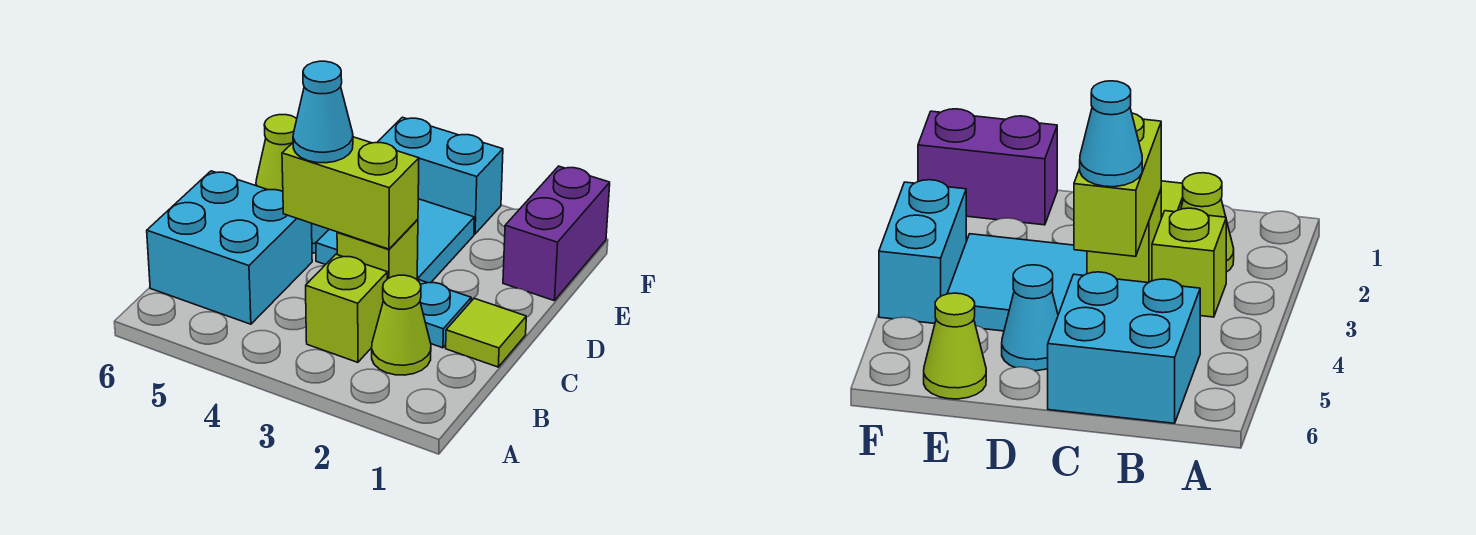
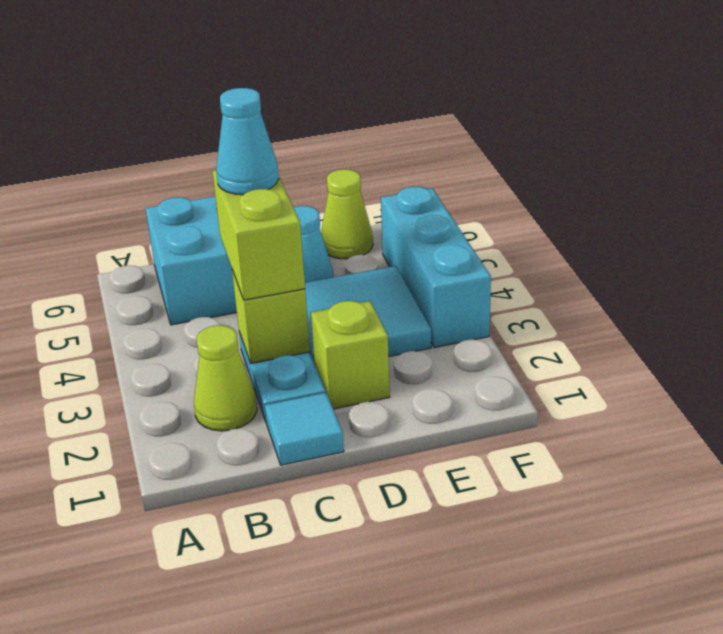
lime brick B3 level 1 -> lime brick D2 level 1
lime tile C1 level 1 -> cyan tile C1 level 1
purple brick E1:F1 level 1 -> none
cyan brick F3:F4 level 1 -> cyan brick F3:F5 level 1

